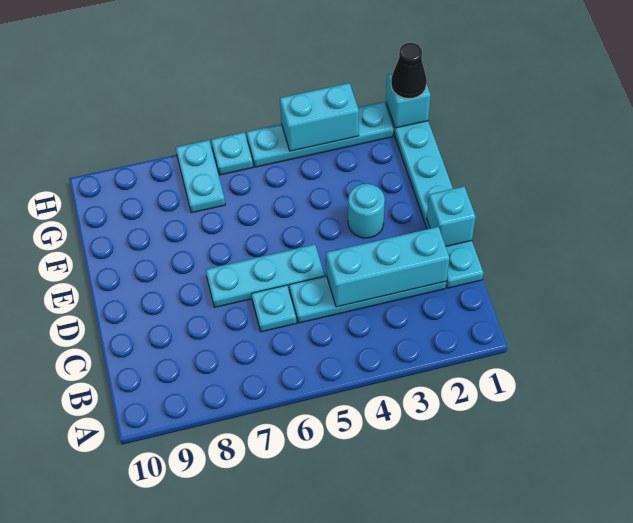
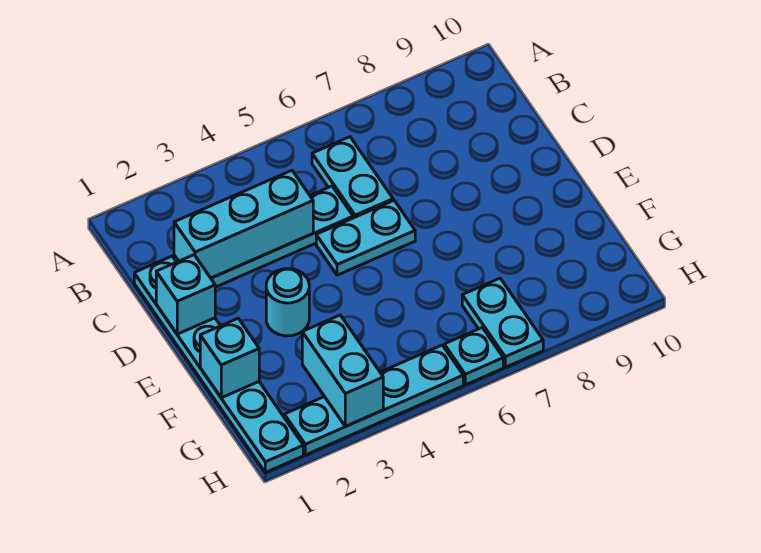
cyan plate C6 level 1 -> cyan plate B6:C6 level 1
cyan plate D5:D7 level 1 -> cyan plate D5:D6 level 1
cyan brick H1 level 2 -> cyan brick F1 level 2
black cone H1 level 3 -> none
cyan brick H3:H4 level 2 -> cyan brick G3:H3 level 2

